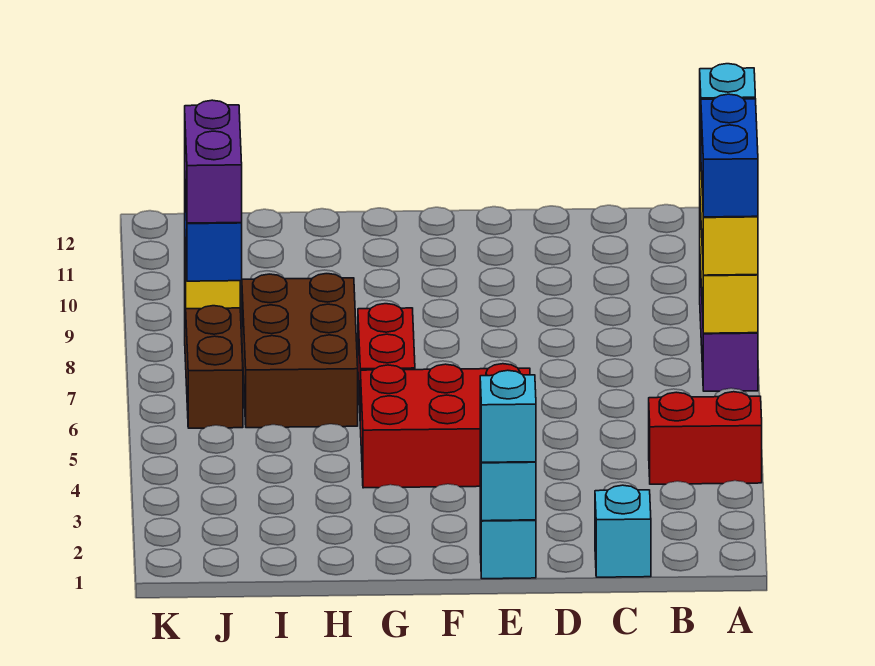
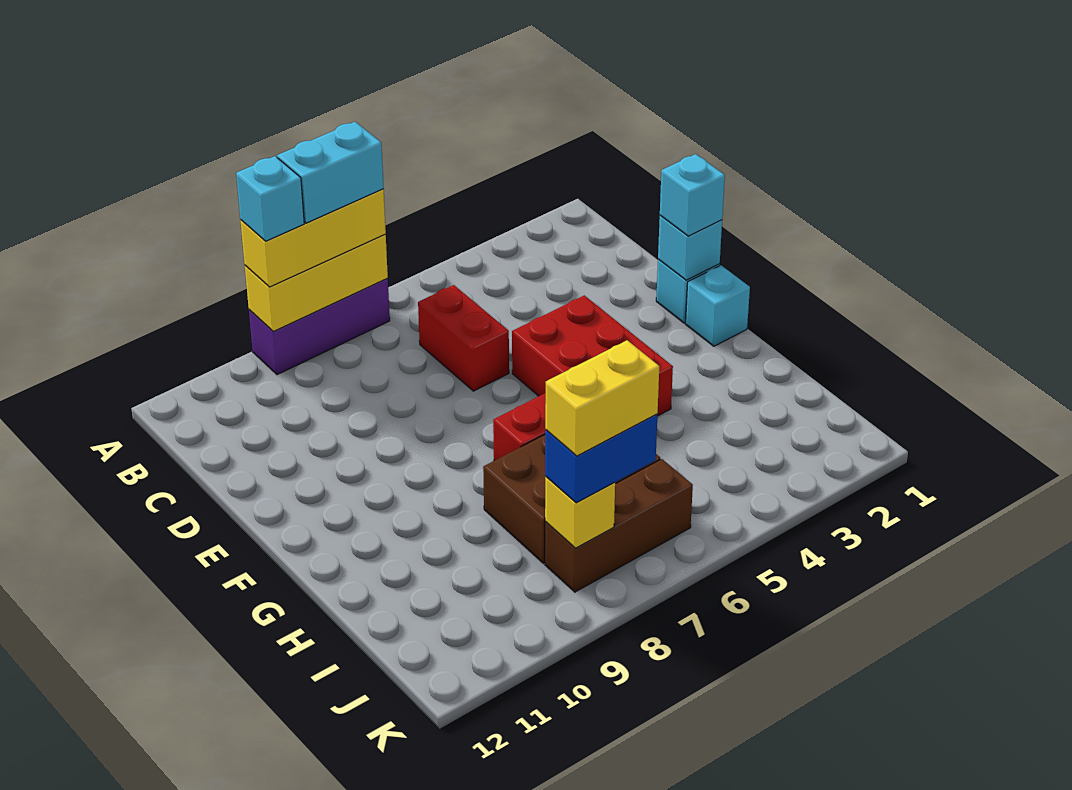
red brick A4:B4 level 1 -> red brick C6:D6 level 1
blue brick A7:A8 level 4 -> cyan brick A7:A8 level 4
cyan brick C1 level 1 -> cyan brick F1 level 1
purple brick J7:J8 level 4 -> yellow brick J7:J8 level 4

